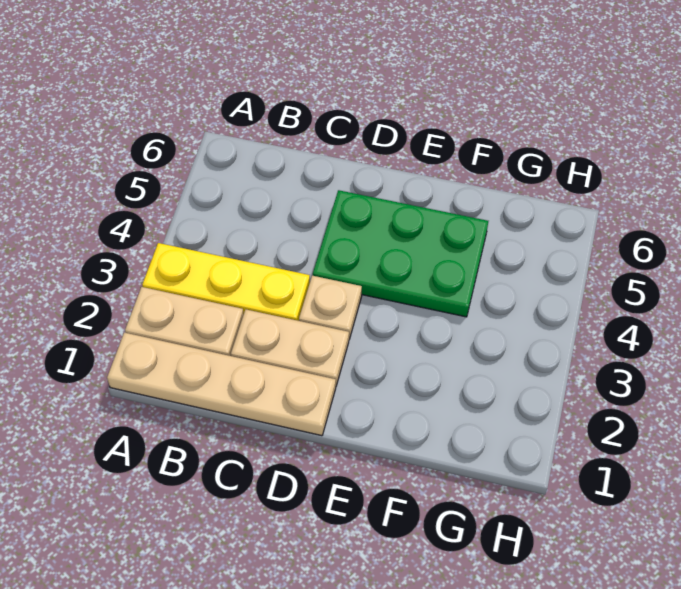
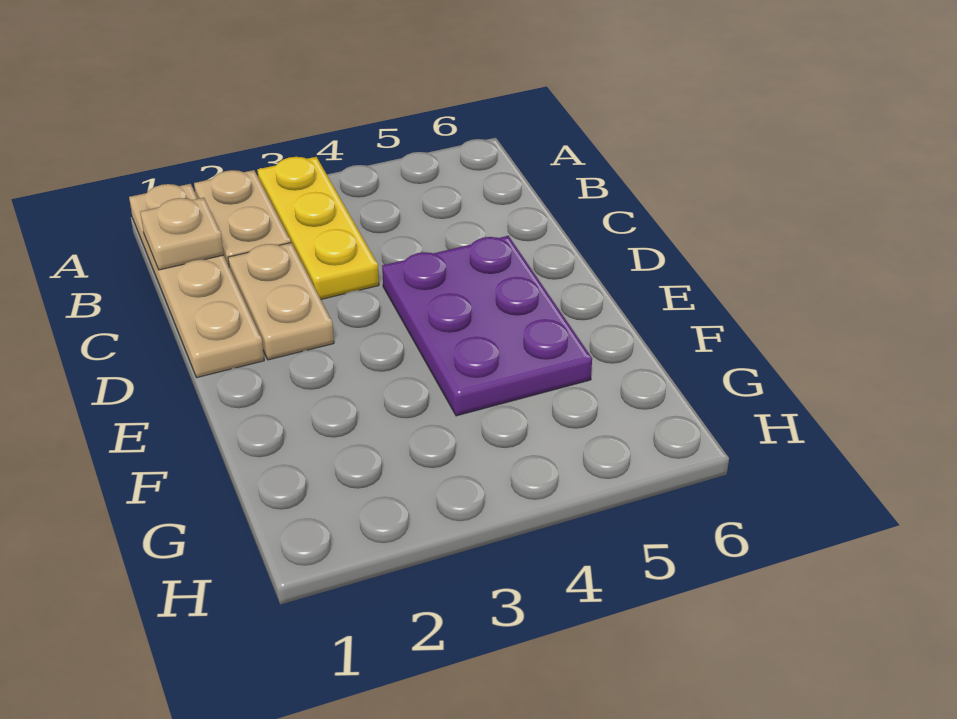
tan plate D3 level 1 -> tan plate B1 level 2
green plate D4:F5 level 1 -> purple plate D4:F5 level 1

